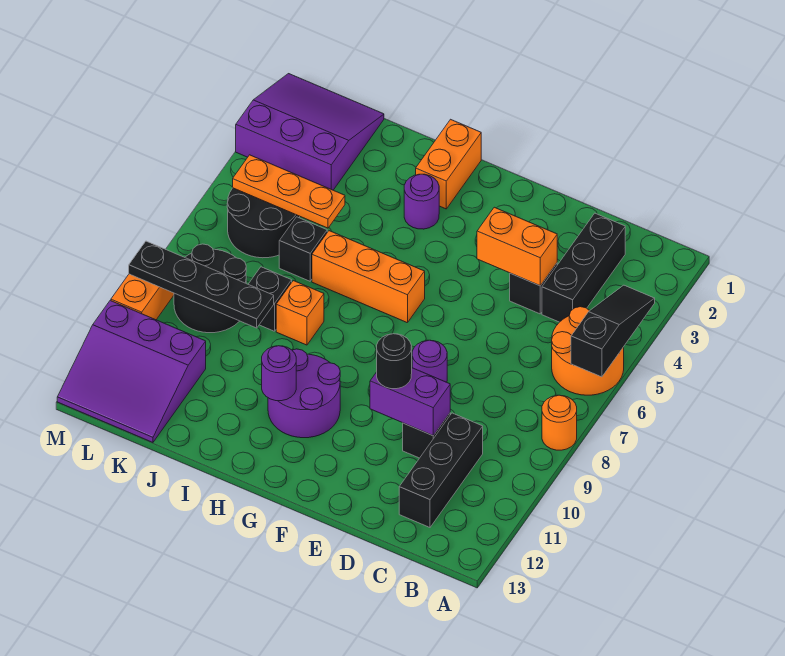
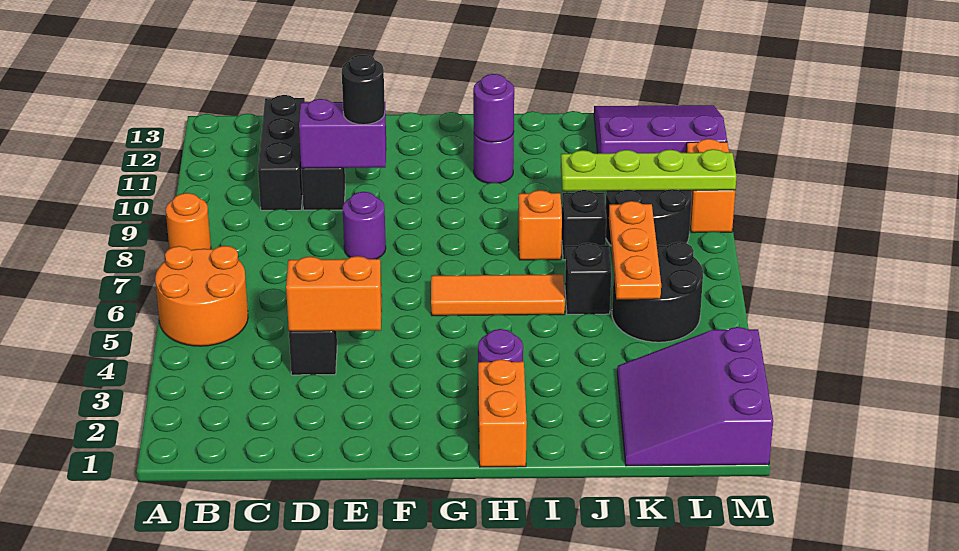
black slope A4:A6 level 2 top 6 -> none
black brick C2:C4 level 1 -> none
orange brick G6:I6 level 1 -> orange tile G6:I6 level 1
purple round brick G10:H11 level 1 -> purple round brick H11 level 1
orange plate J5:L5 level 2 -> orange plate K5:K7 level 2
black plate J9:M9 level 2 -> lime plate J9:M9 level 2
purple slope K1:M3 level 1 top 3 -> purple slope K1:M3 level 1 top M

